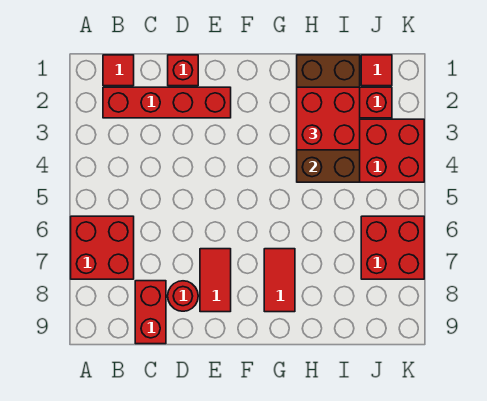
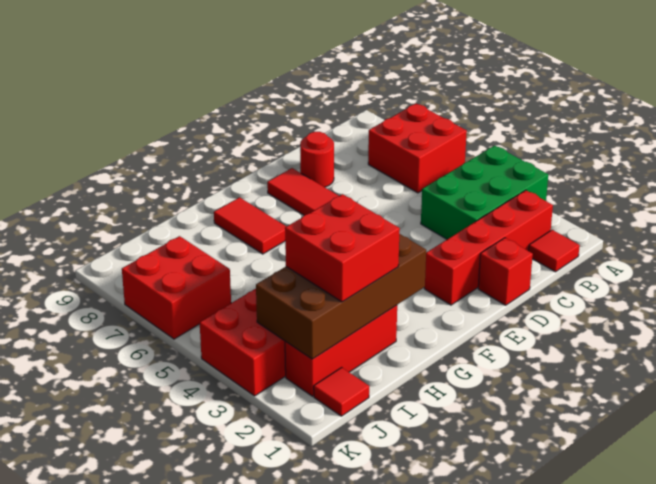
none -> green brick A3:C4 level 1
red brick C8:C9 level 1 -> none
brown brick H1:I4 level 2 -> brown brick G2:J3 level 2

